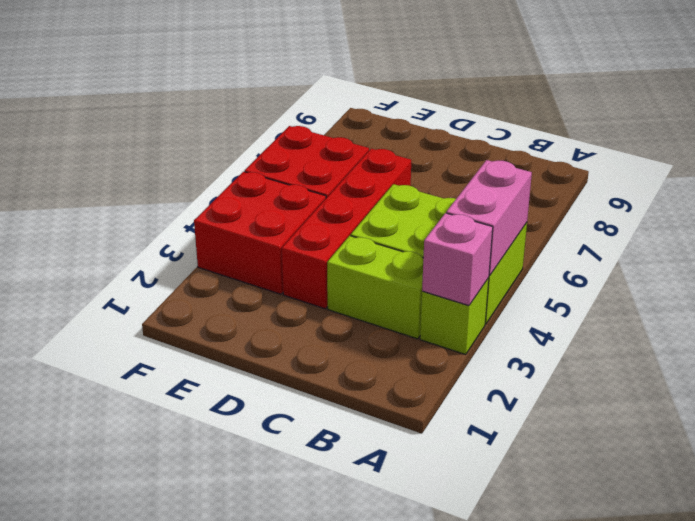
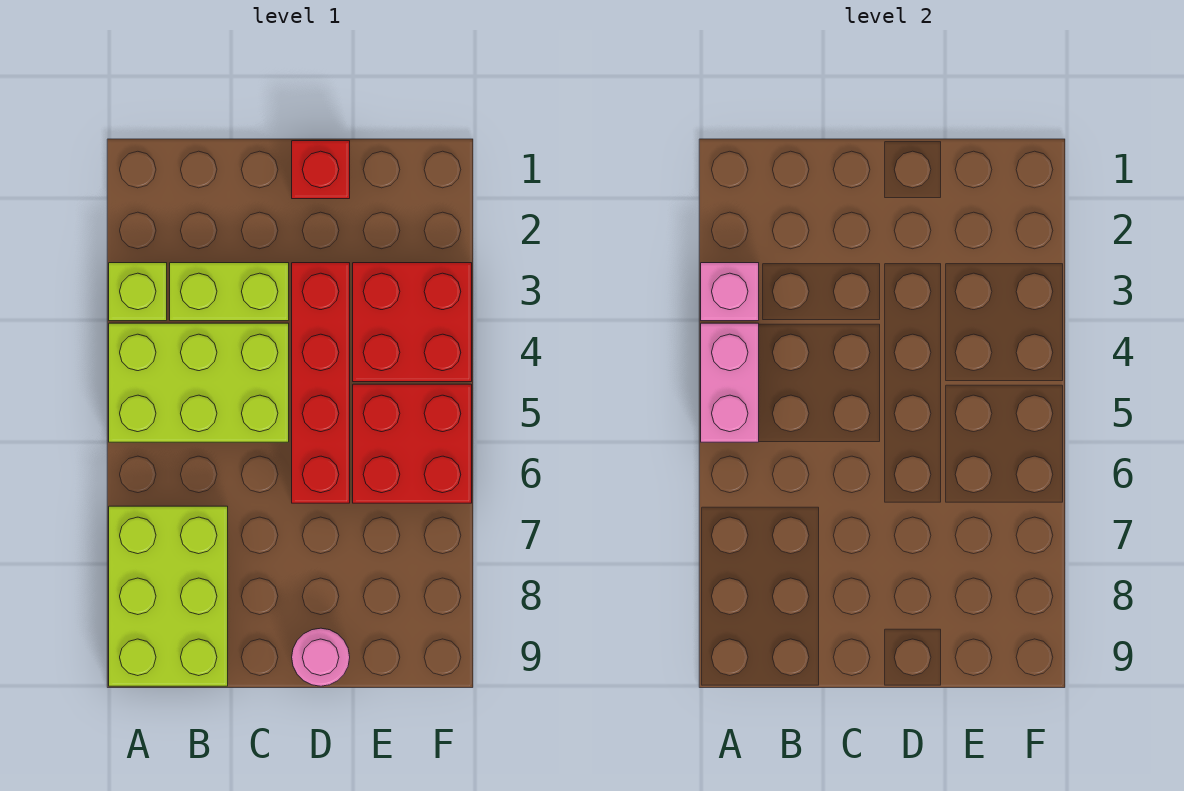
none -> lime brick A7:B9 level 1
none -> red brick D1 level 1
none -> pink round brick D9 level 1

